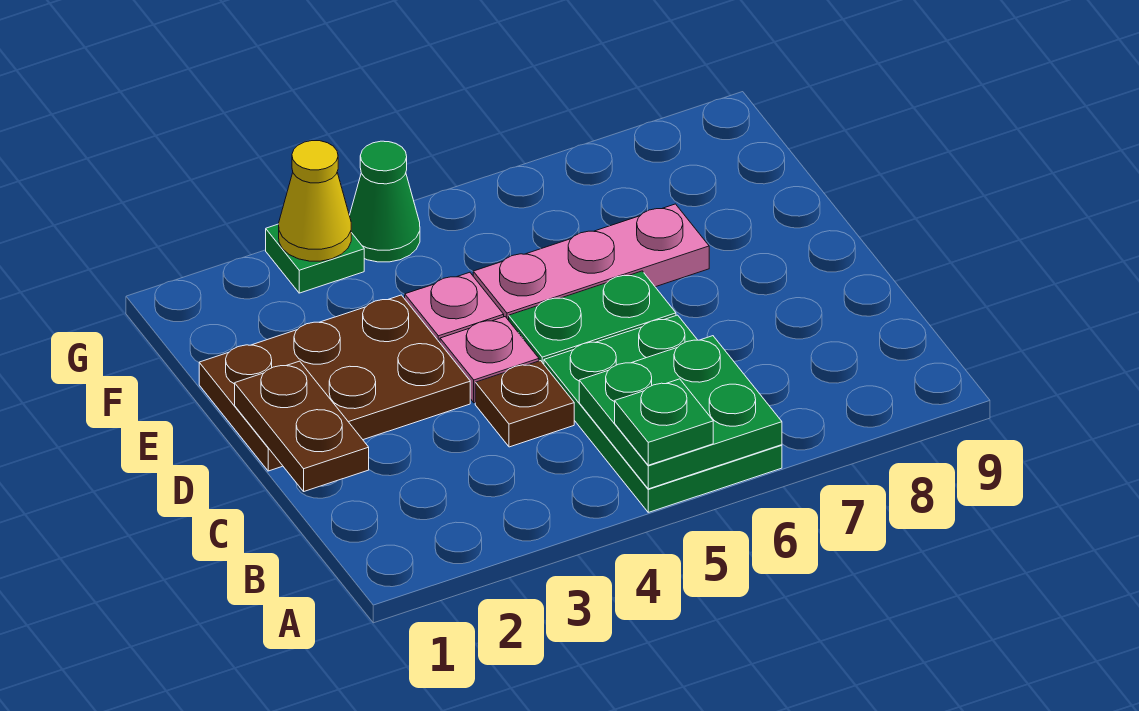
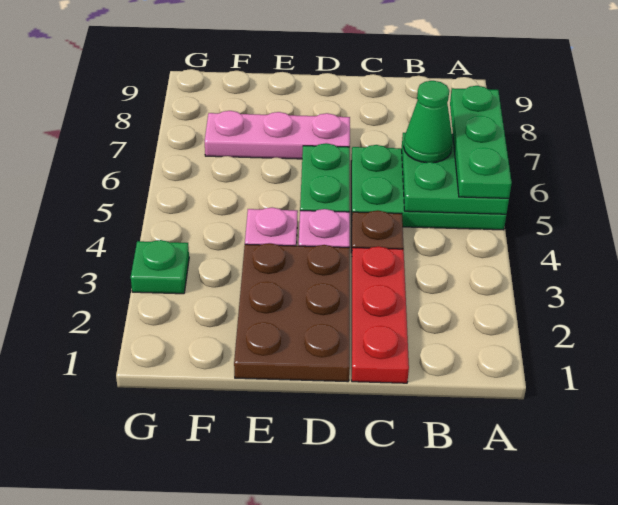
green plate A5 level 3 -> green plate A5:A7 level 3
none -> red plate C1:C3 level 1
brown plate C1:D1 level 2 -> none
pink plate E5:E7 level 1 -> pink plate D7:F7 level 1
yellow cone G3 level 2 -> none
green cone G4 level 1 -> green cone B6 level 3

